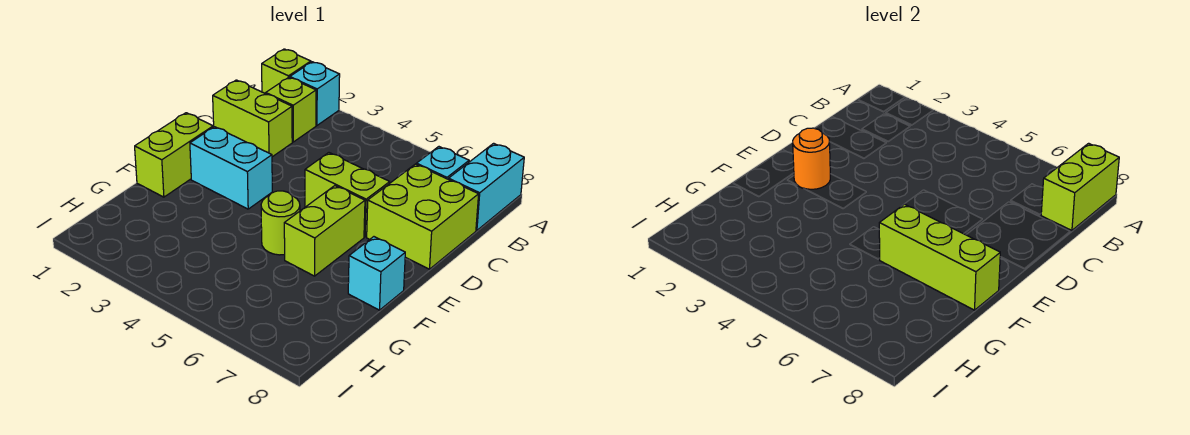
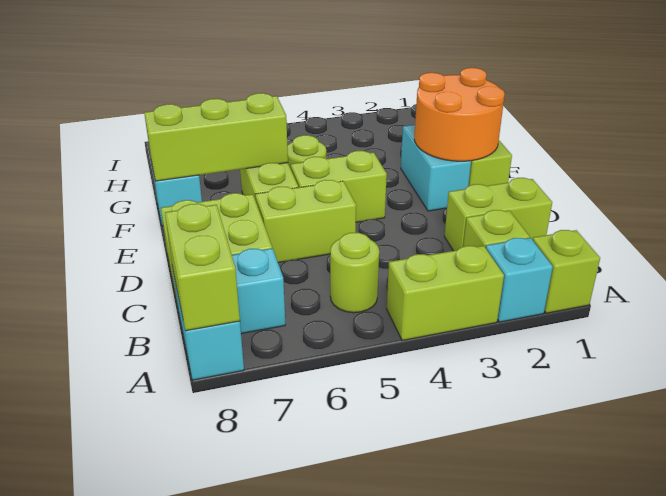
none -> lime brick A3:A4 level 1
none -> lime round brick B5 level 1
cyan brick E2:E3 level 1 -> cyan brick E2:F2 level 1
orange round brick E2 level 2 -> orange round brick E1:F2 level 2
none -> lime brick E4:E5 level 1

